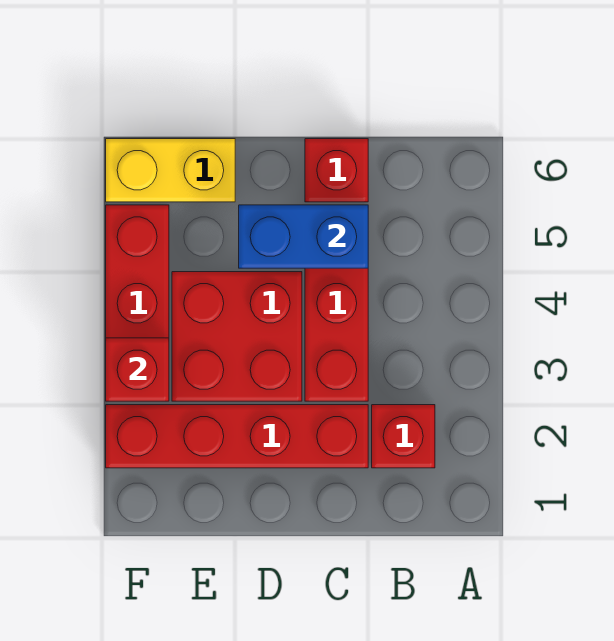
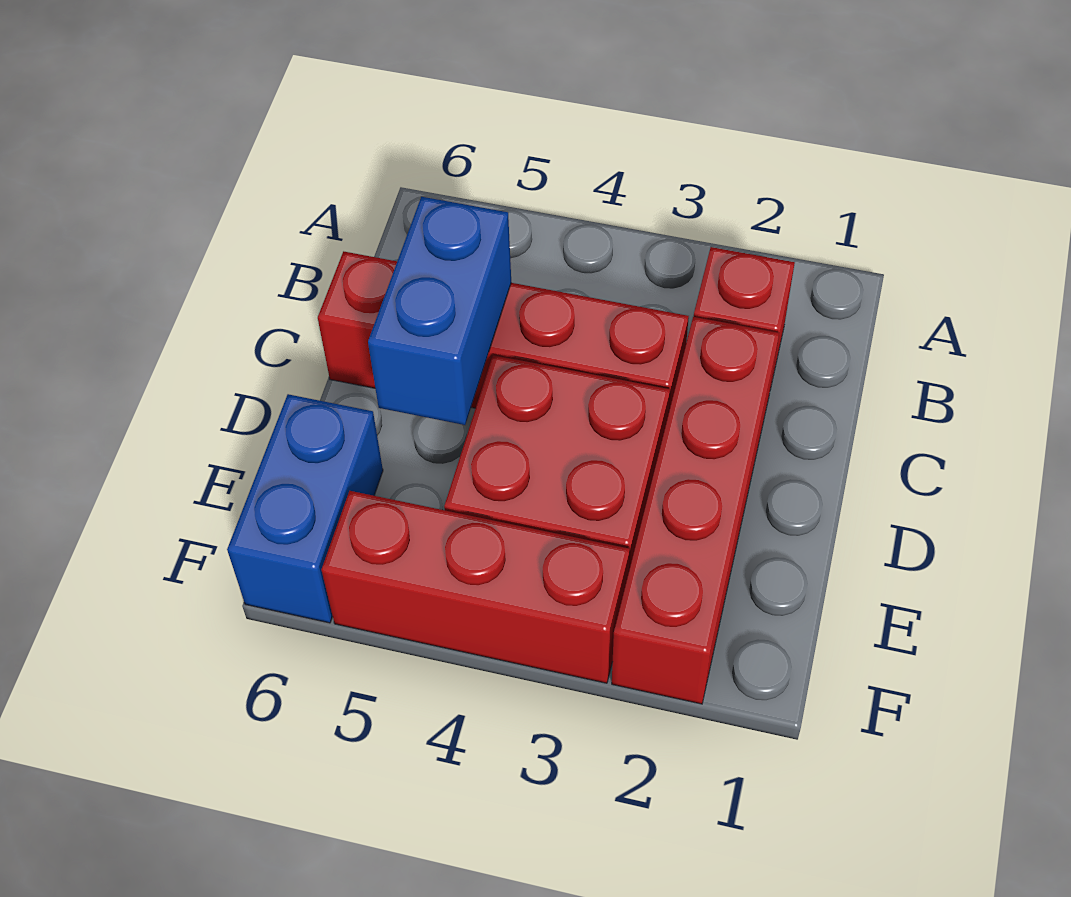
yellow brick E6:F6 level 1 -> blue brick E6:F6 level 1
red brick F3 level 2 -> none

